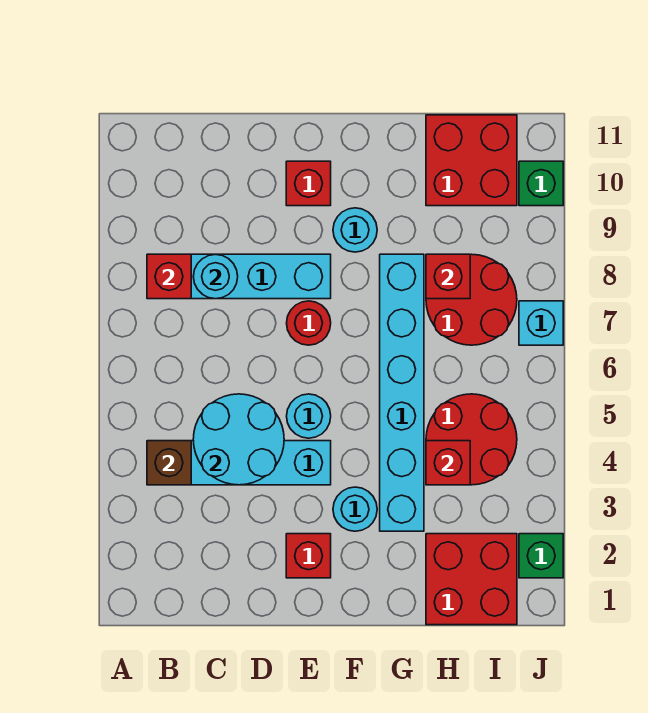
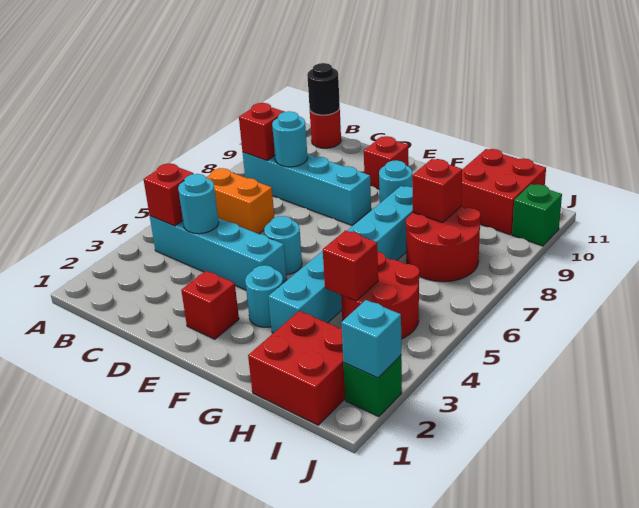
brown brick B4 level 2 -> red brick B4 level 2
none -> orange brick B6:C6 level 1
none -> black round brick B11 level 2
cyan round brick C4:D5 level 2 -> cyan round brick C4 level 2
red round brick E7 level 1 -> red round brick B11 level 1
cyan brick J7 level 1 -> cyan brick J2 level 2

